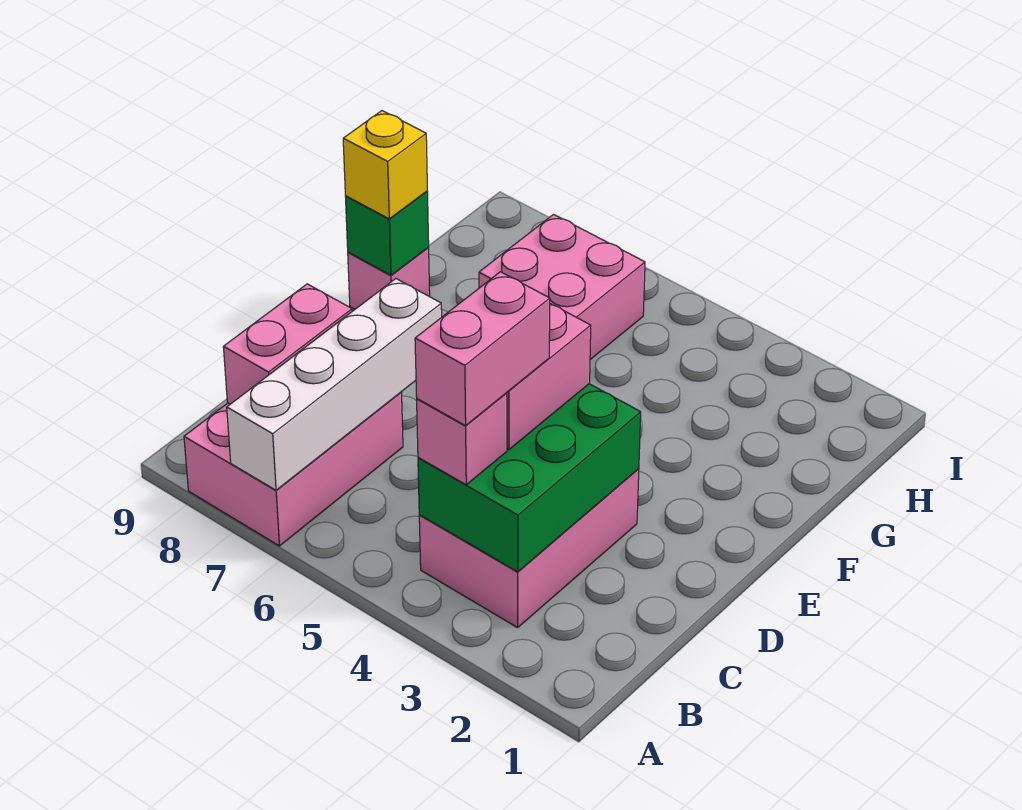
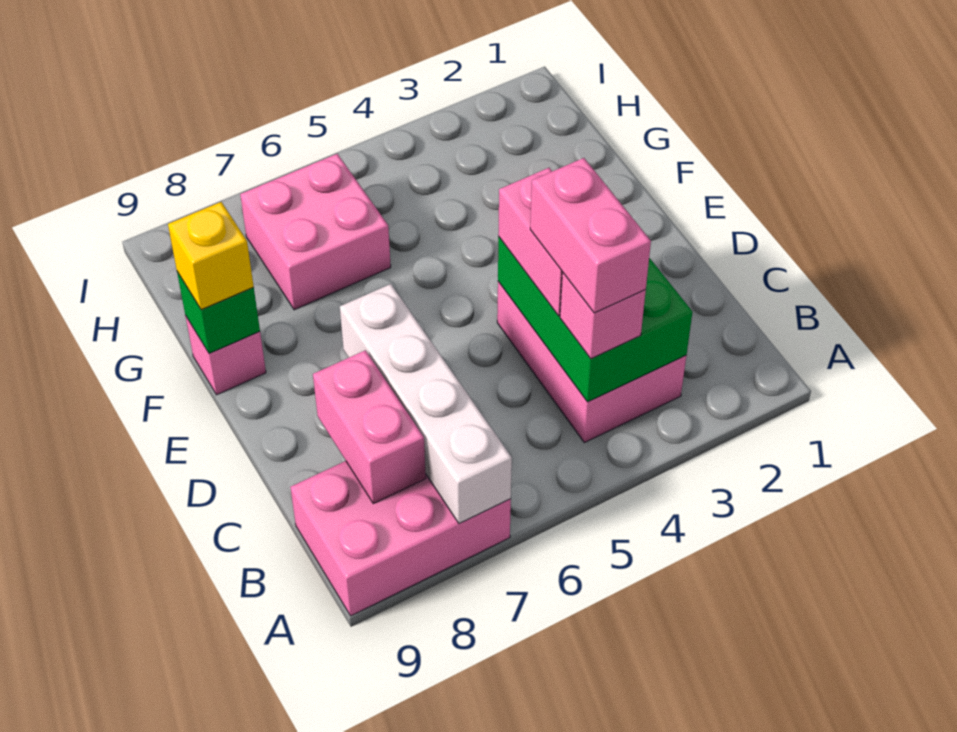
pink brick A7:C8 level 1 -> pink brick A7:B9 level 1

